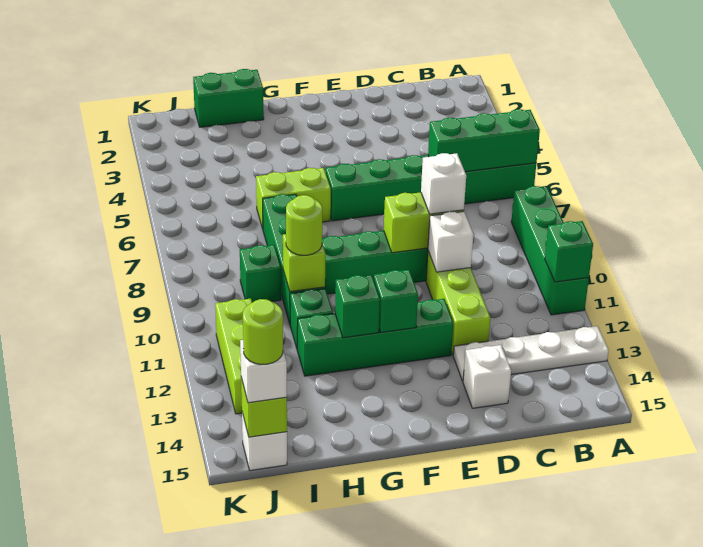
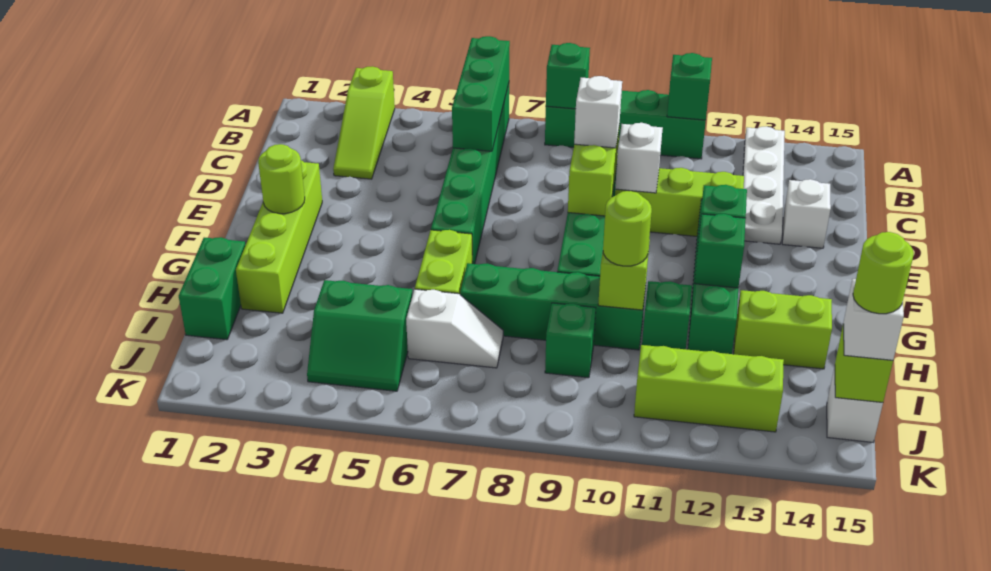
none -> lime slope A3:C3 level 1 top A
none -> green brick A8 level 2
none -> lime brick E2:H2 level 1
none -> lime round brick F2 level 2
none -> lime brick H13:H14 level 1
none -> green slope I4:J5 level 1 top I
none -> white slope I6:I7 level 1 top 6

